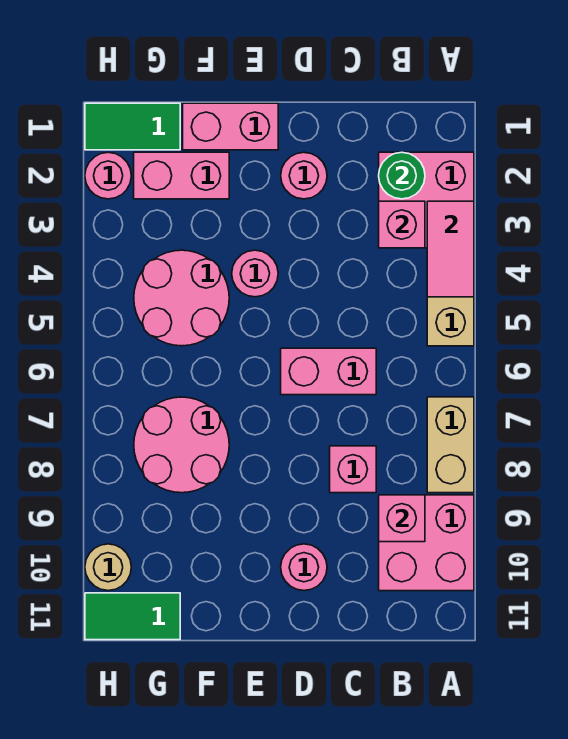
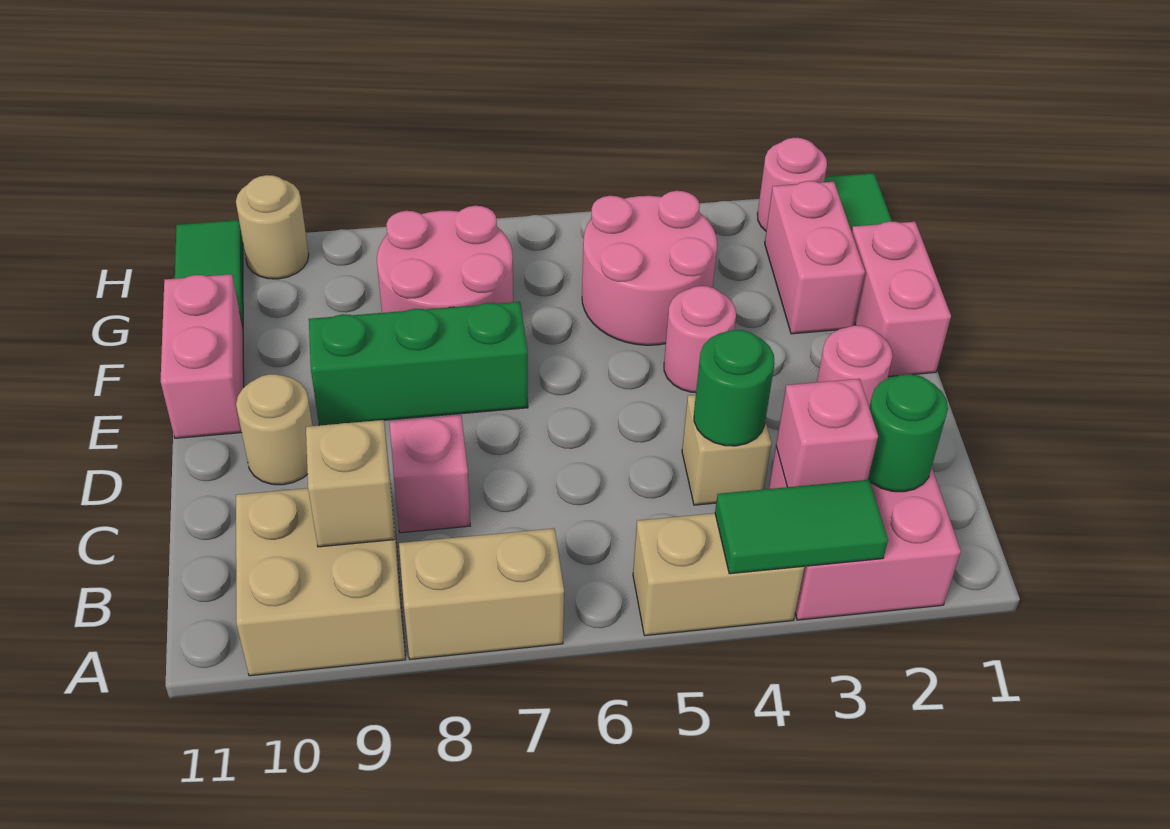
pink tile A3:A4 level 2 -> green tile A3:A4 level 2
pink brick A9:B10 level 1 -> tan brick A9:B10 level 1
pink brick B9 level 2 -> tan brick B9 level 2
none -> tan brick C4 level 1
none -> green round brick C4 level 2
pink brick C6:D6 level 1 -> pink brick E11:F11 level 1
pink round brick D10 level 1 -> tan round brick D10 level 1
none -> green brick E7:E9 level 1

